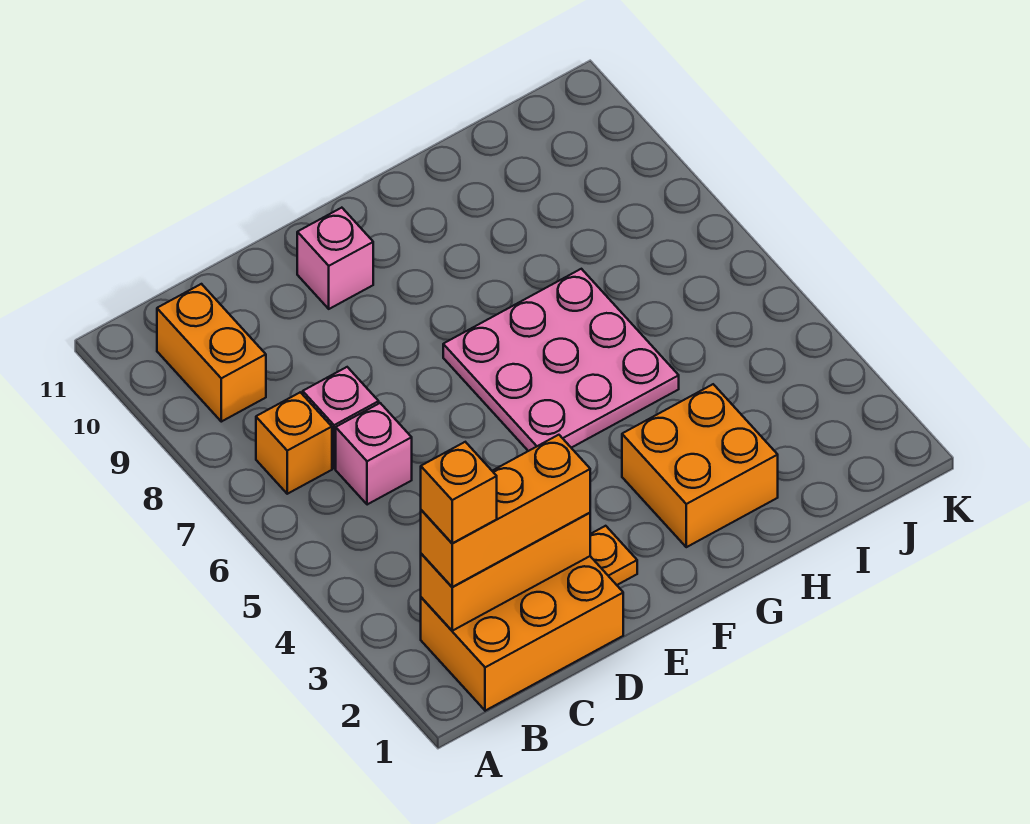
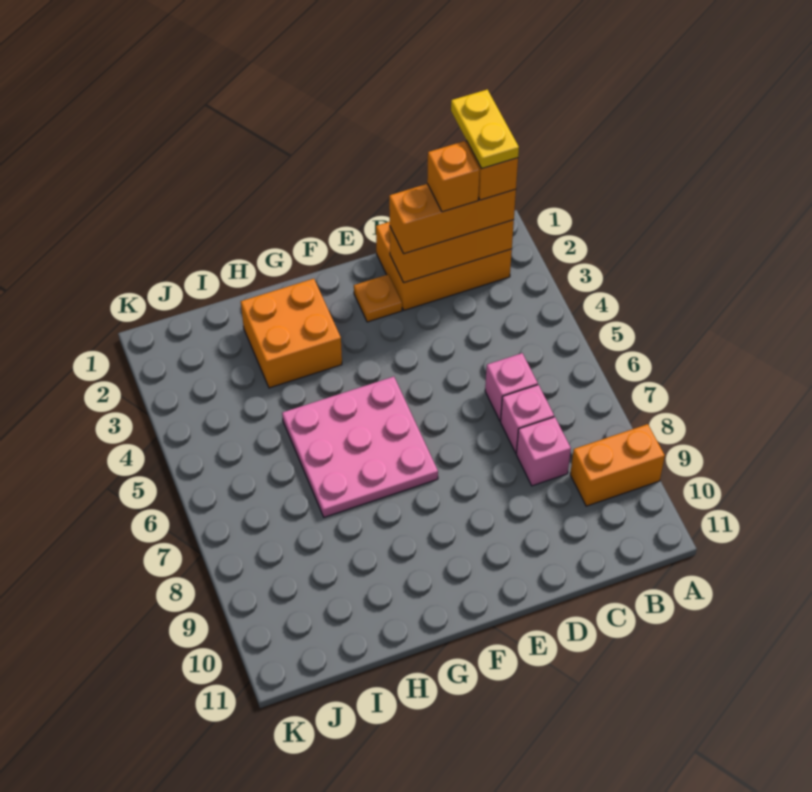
none -> yellow plate B1:B2 level 5
orange brick B7 level 1 -> orange brick C2 level 4
orange brick B9:B10 level 1 -> orange brick A9:B9 level 1
pink brick E10 level 1 -> pink brick C8 level 1

